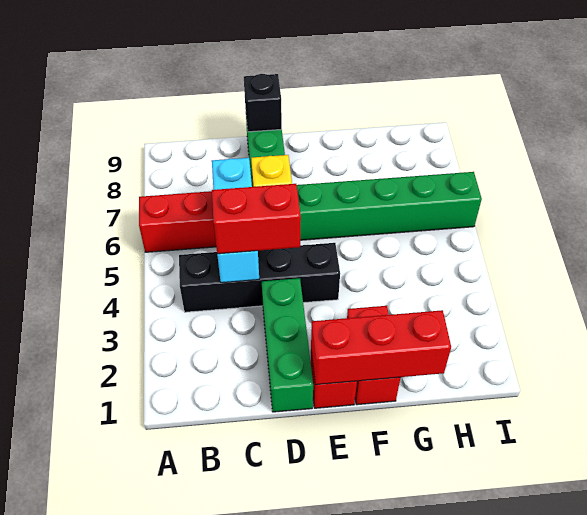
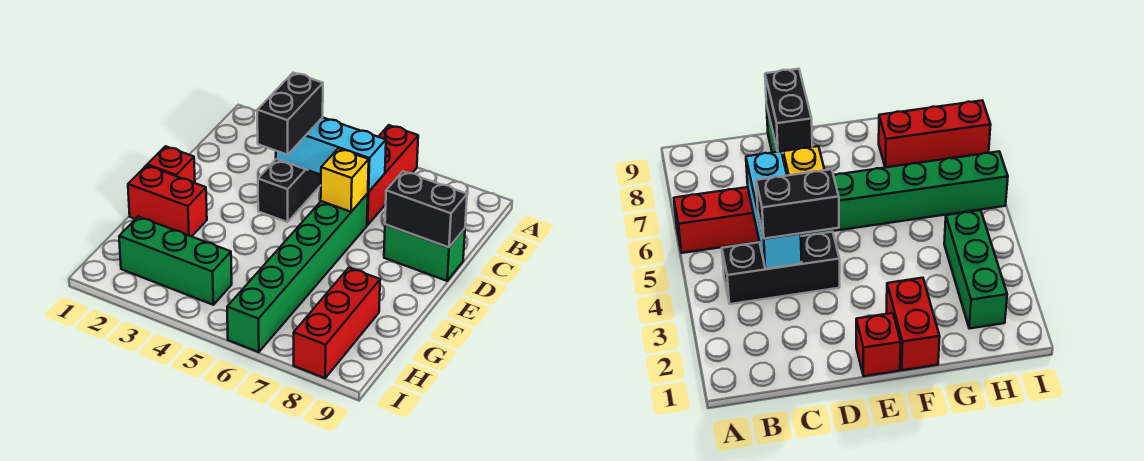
black brick B4:E4 level 1 -> black brick B4:D4 level 1
red brick C4:D4 level 3 -> black brick C4:D4 level 3
green brick D1:D3 level 1 -> green brick H2:H4 level 1
black brick D9 level 2 -> black brick D8:D9 level 2
red brick E1:G1 level 2 -> red brick G8:I8 level 1

